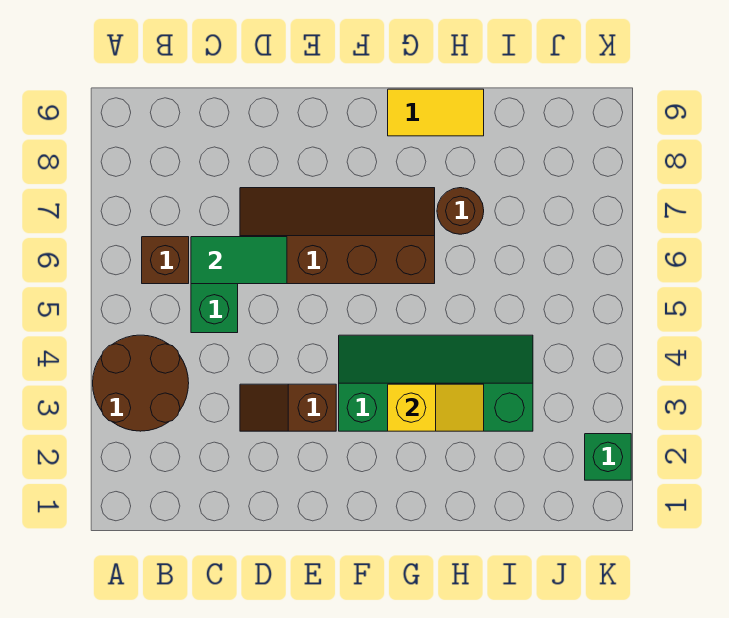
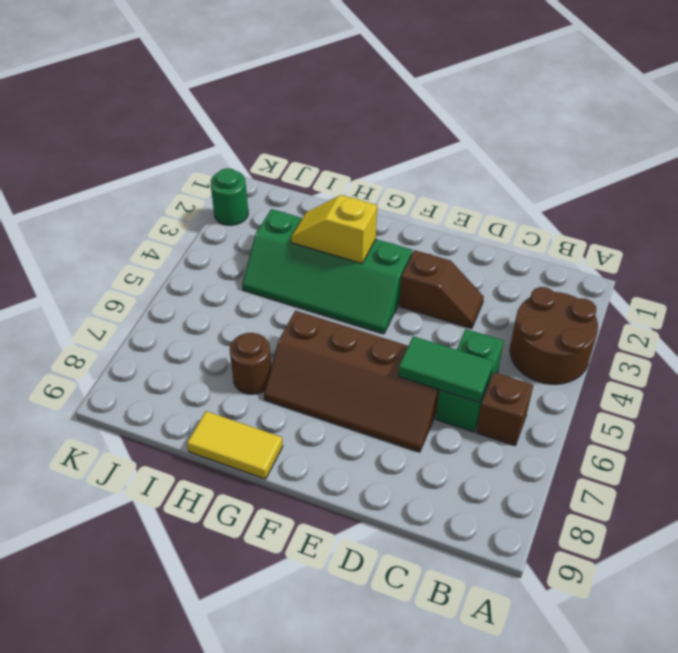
green brick K2 level 1 -> green round brick K2 level 1

